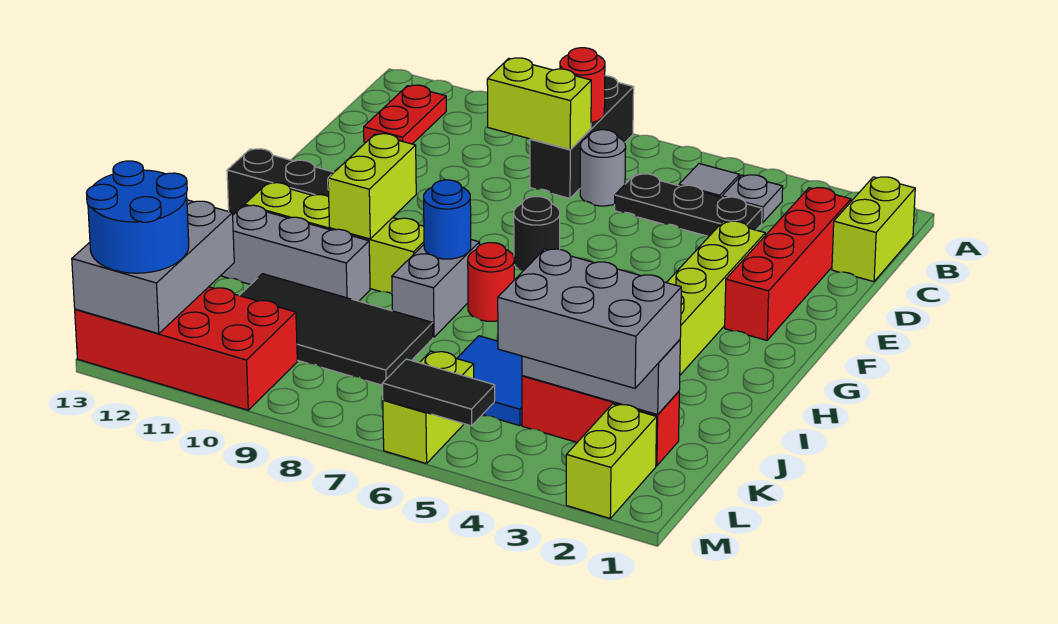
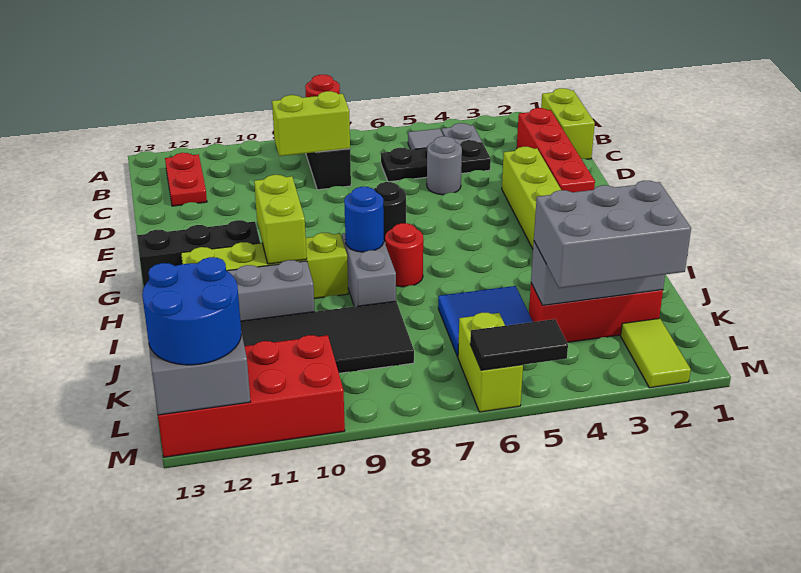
grey round brick C7 level 1 -> grey round brick D5 level 1
lime brick L2:M2 level 1 -> lime tile L2:M2 level 1

